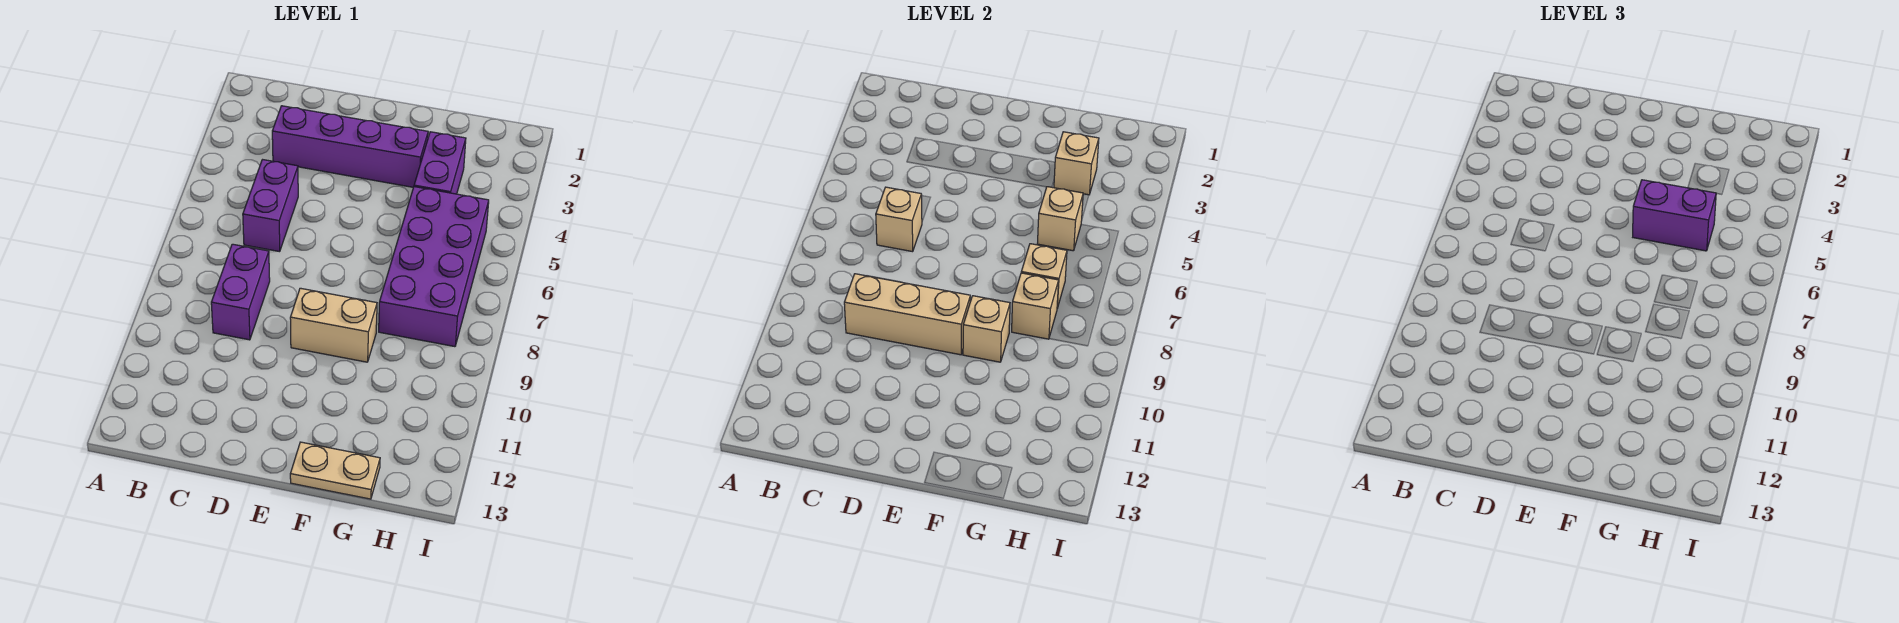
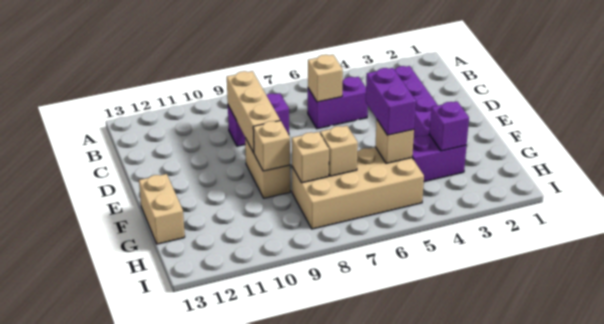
tan plate F13:G13 level 1 -> tan brick F13:G13 level 1
tan brick G3 level 2 -> purple brick G3 level 2
purple brick G5:H8 level 1 -> tan brick G5:H8 level 1

